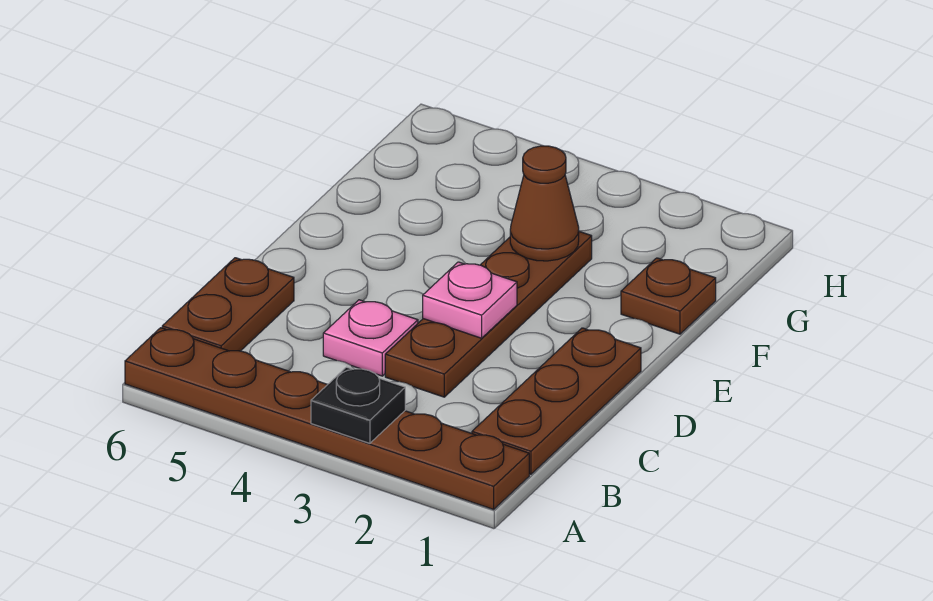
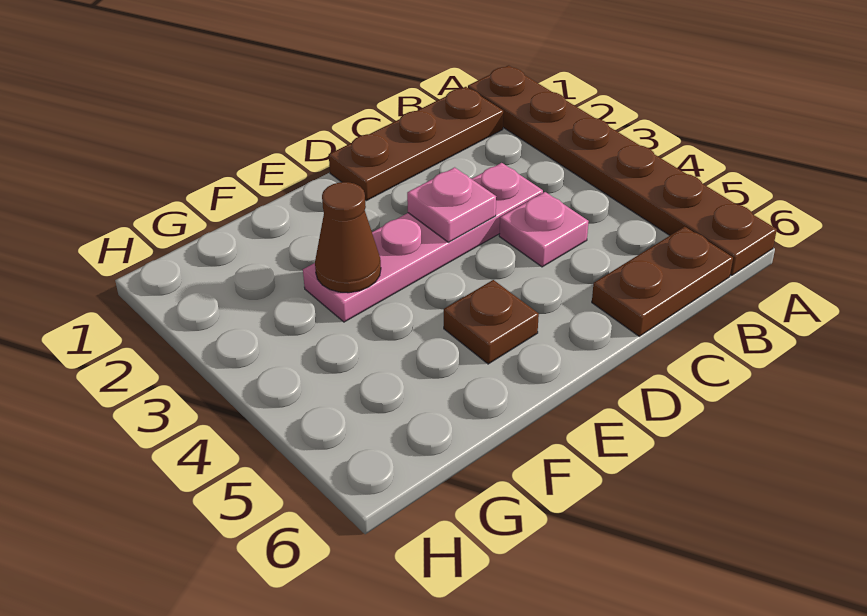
black plate A3 level 2 -> none
brown plate C3:F3 level 1 -> pink plate C3:F3 level 1
brown plate F1 level 1 -> brown plate E5 level 1

